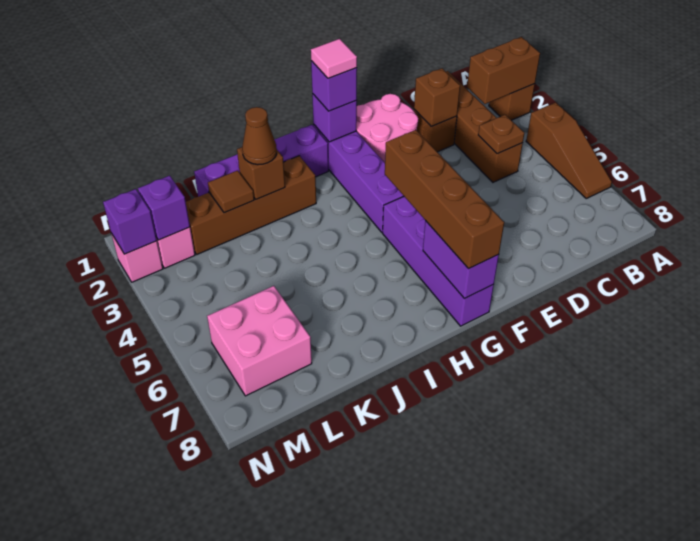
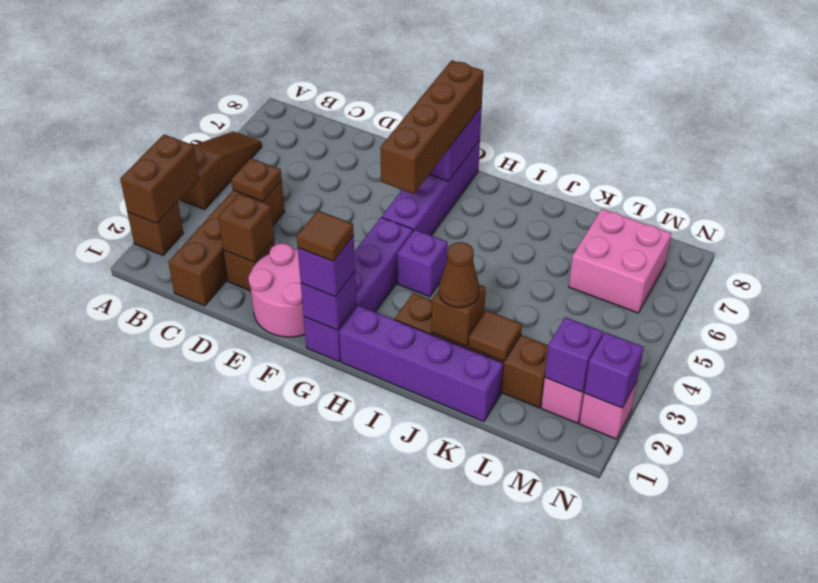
brown brick A2:B2 level 2 -> brown brick A2:A3 level 2
pink tile G1 level 4 -> brown tile G1 level 4
none -> purple brick H4 level 1

